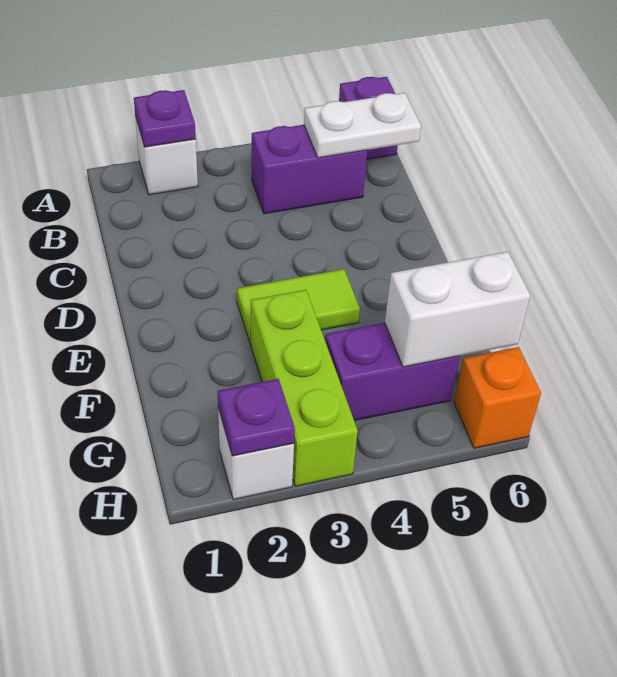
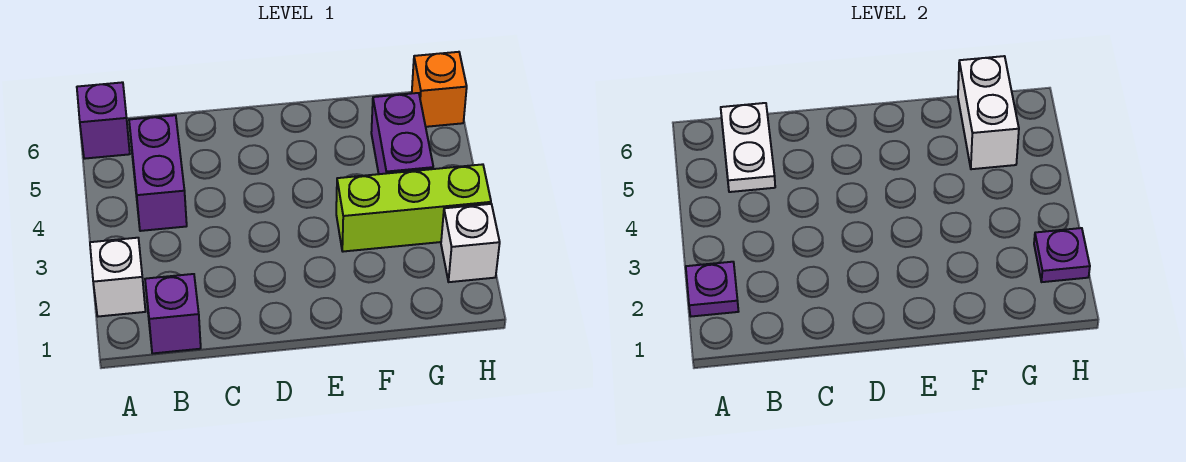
none -> purple brick B1 level 1
lime tile E3:E4 level 1 -> none

